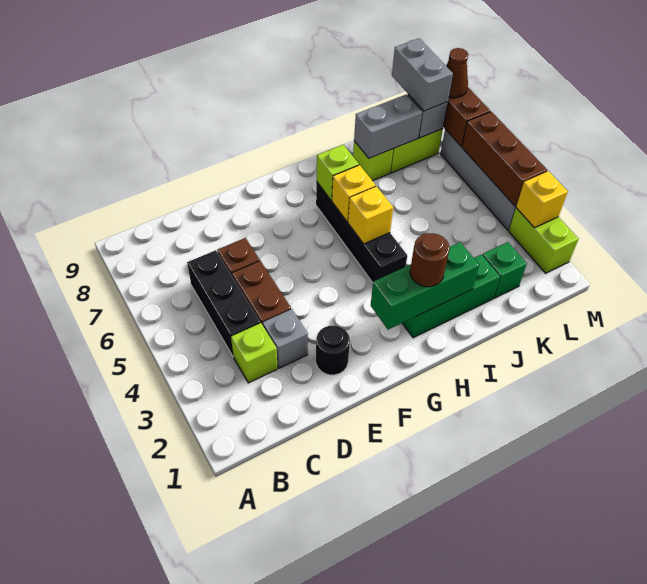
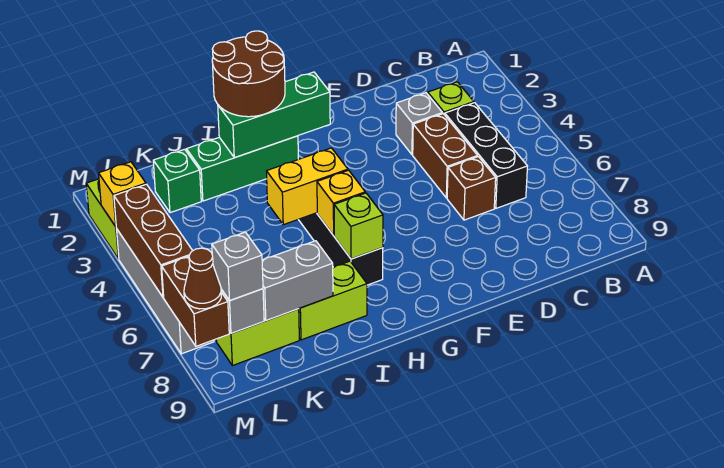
black round brick E2 level 1 -> none
brown round brick H2 level 3 -> brown round brick H1:I2 level 3
yellow brick H5 level 2 -> yellow brick H5:I5 level 2
lime brick J8 level 1 -> lime brick I8:J8 level 1
grey brick L8:L9 level 3 -> grey brick L8 level 3

